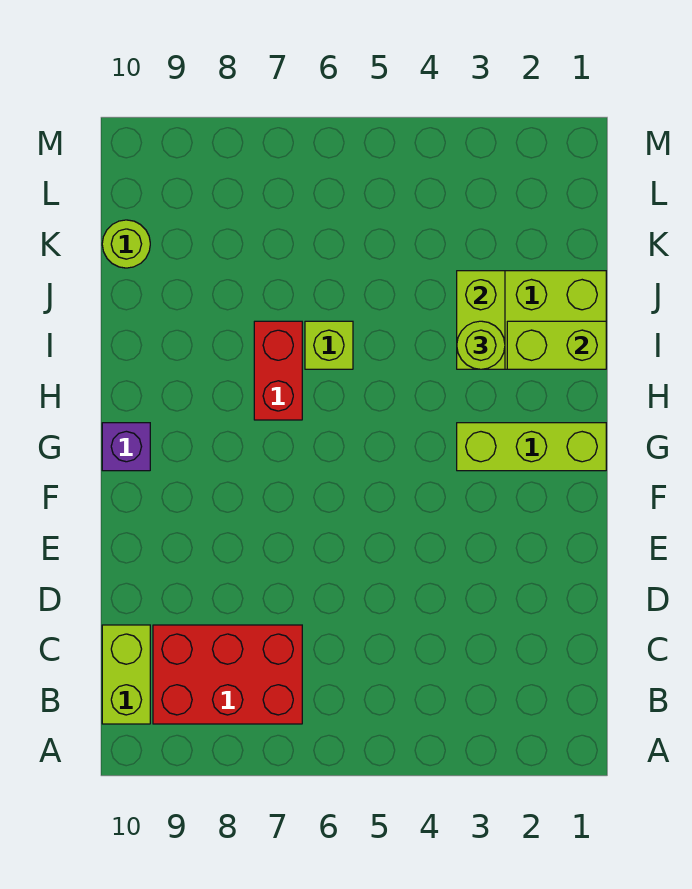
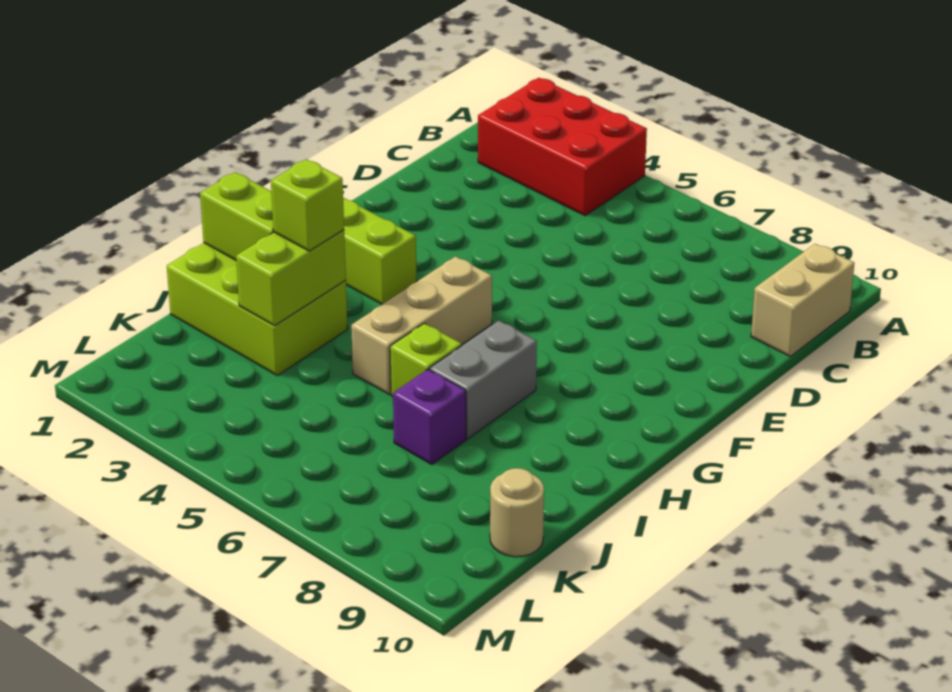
red brick B7:C9 level 1 -> red brick A2:B4 level 1
lime brick B10:C10 level 1 -> tan brick B10:C10 level 1
none -> tan brick G5:I5 level 1
purple brick G10 level 1 -> purple brick J7 level 1
red brick H7:I7 level 1 -> grey brick H7:I7 level 1
lime round brick I3 level 3 -> lime brick I3 level 3
lime round brick K10 level 1 -> tan round brick K10 level 1

